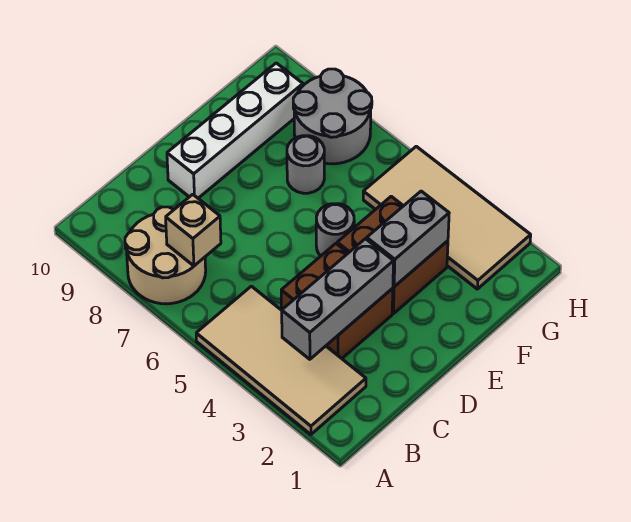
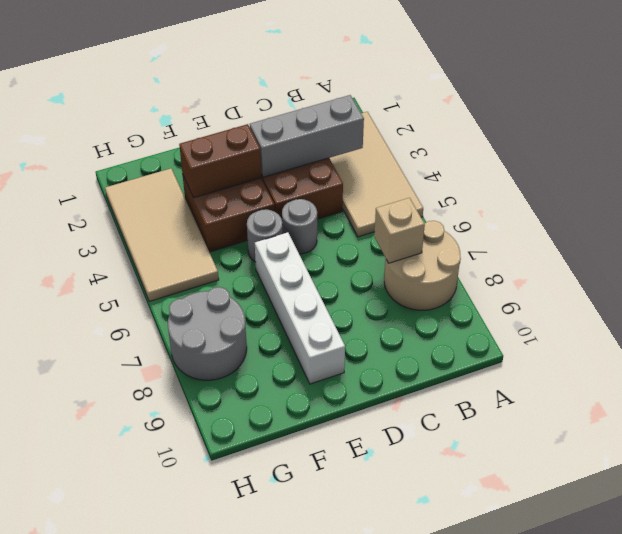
white brick D9:G9 level 1 -> white brick E6:E9 level 1
grey brick E3:F3 level 2 -> brown brick E3:F3 level 2
grey round brick F7 level 1 -> grey round brick D5 level 1

